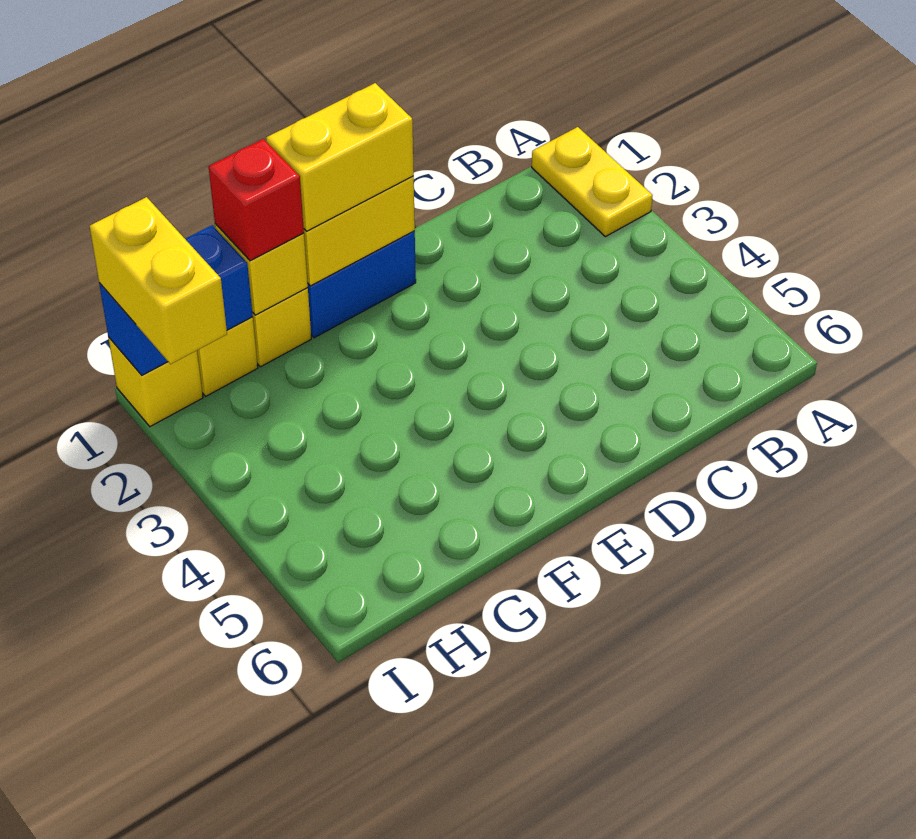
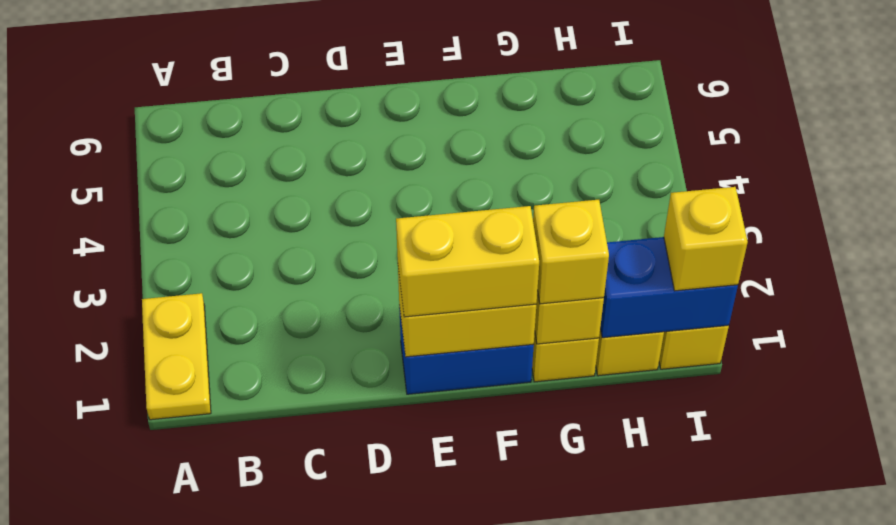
red brick G1 level 3 -> yellow brick G1 level 3
yellow brick I1:I2 level 3 -> yellow brick I1 level 3

